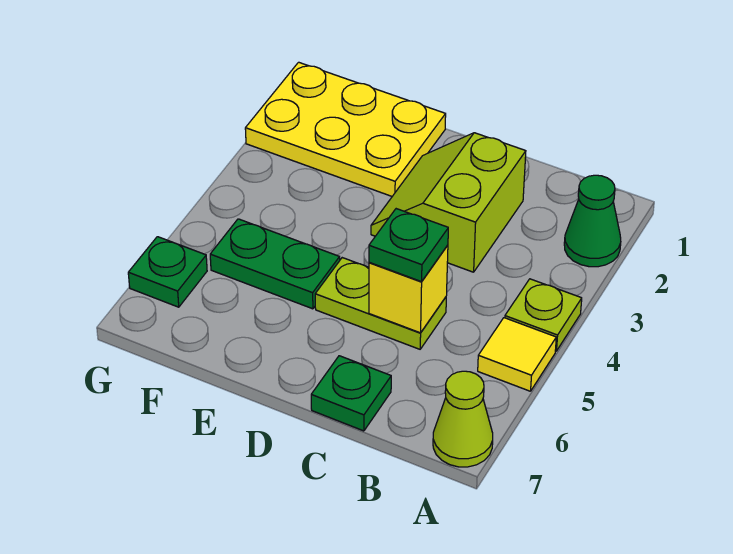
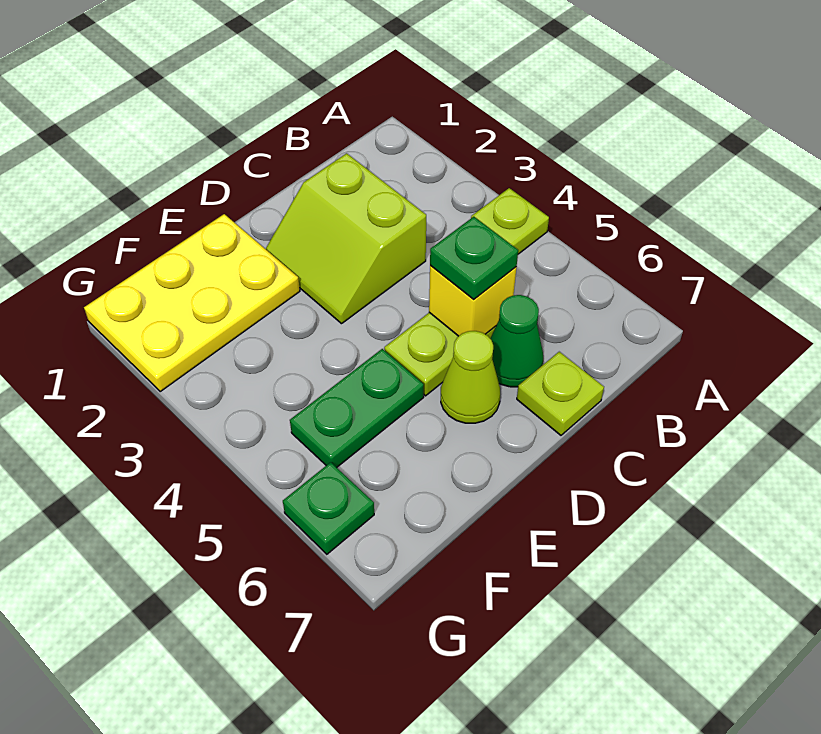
green cone A2 level 1 -> green cone C6 level 1
yellow tile A5 level 1 -> none
lime cone A7 level 1 -> lime cone D6 level 1
green plate C7 level 1 -> lime plate C7 level 1

